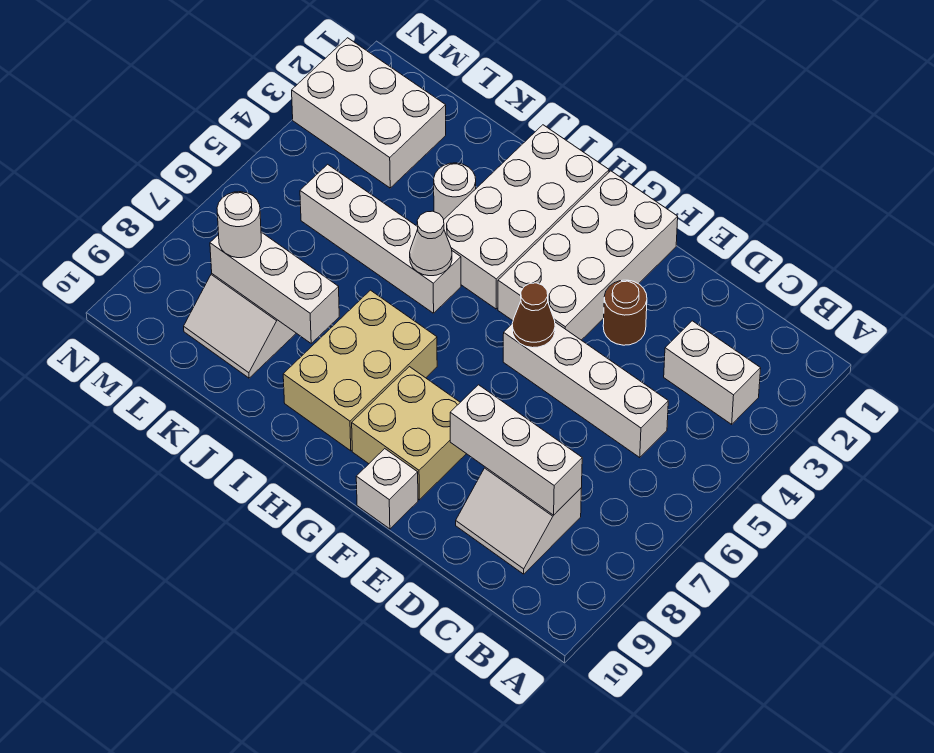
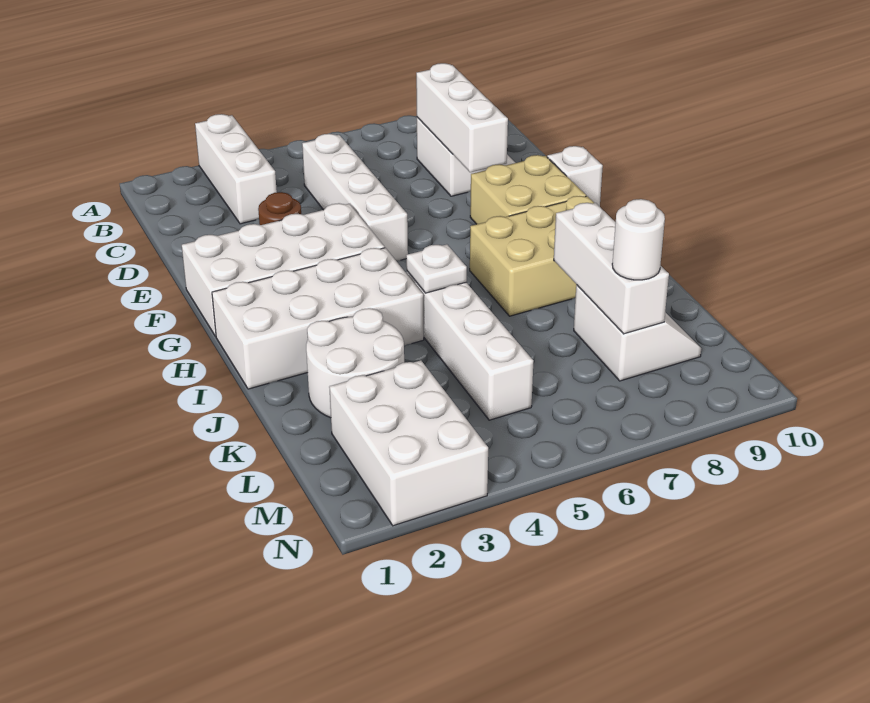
white brick B3:C3 level 1 -> white brick A3:C3 level 1
brown cone F5 level 2 -> none
white cone I5 level 2 -> white plate I5 level 2
white round brick J3 level 1 -> white round brick J2:K3 level 1

